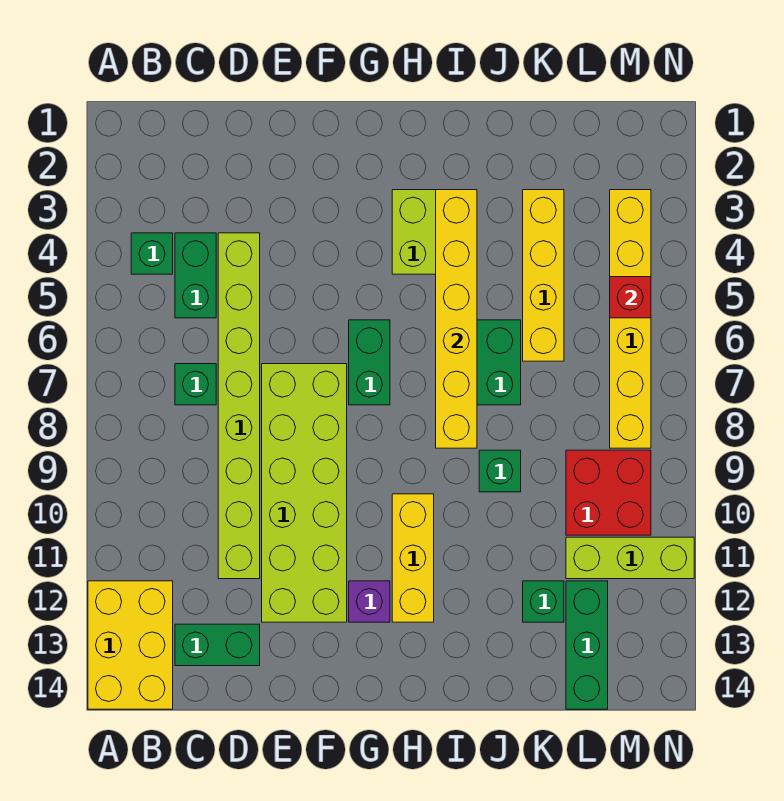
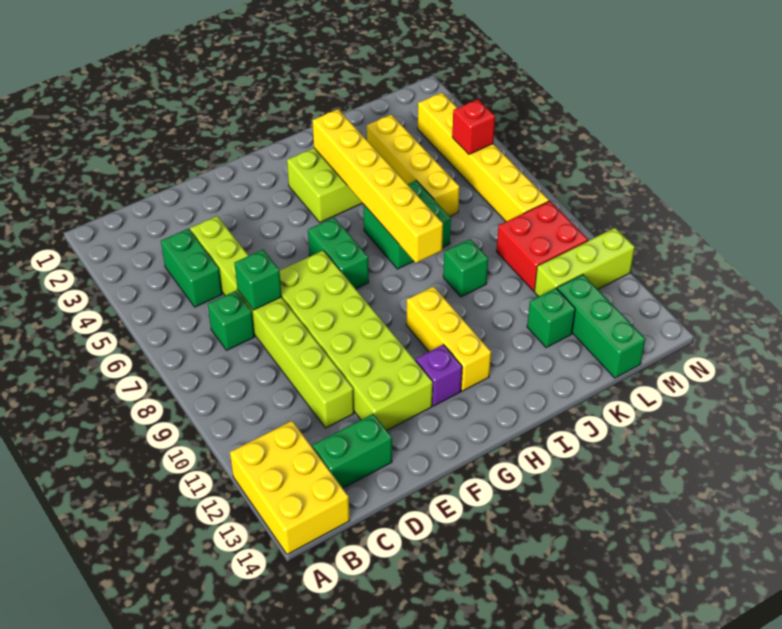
green brick B4 level 1 -> green brick D7 level 2

